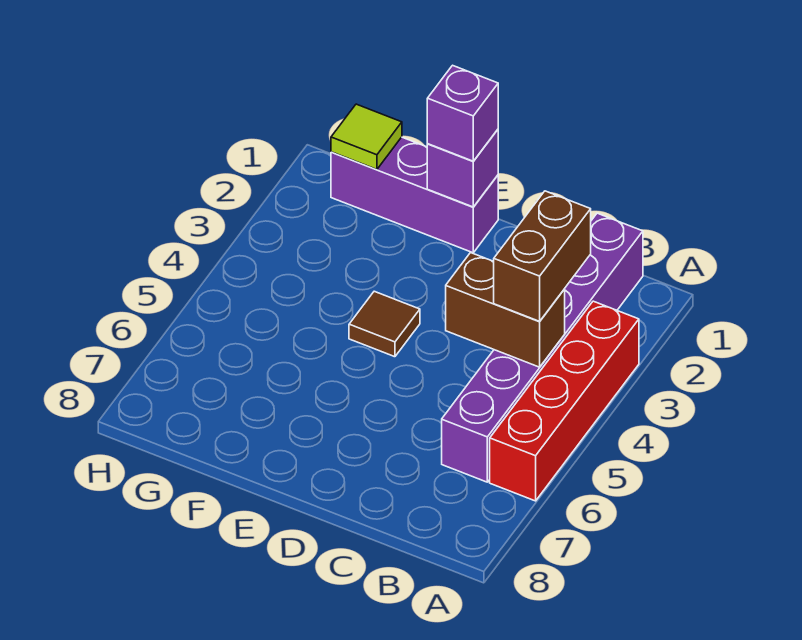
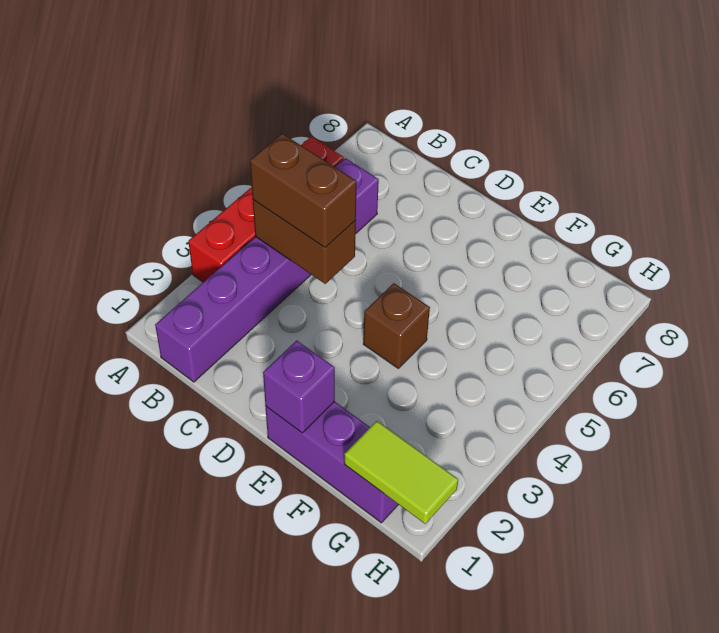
brown brick B3:B4 level 3 -> brown brick B4:C4 level 3
purple brick E1 level 3 -> none
brown tile E4 level 1 -> brown brick E4 level 1
lime tile G1 level 2 -> lime tile G1:H1 level 2

